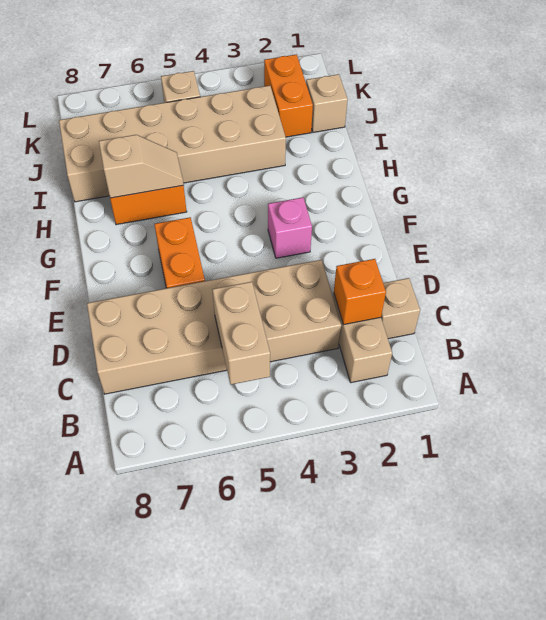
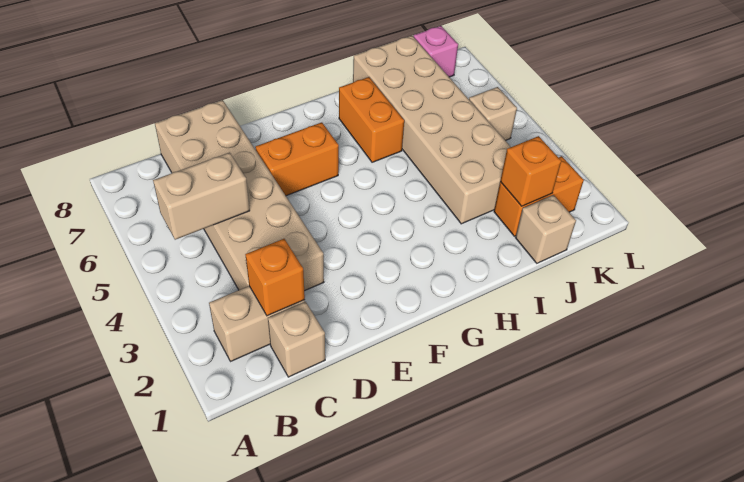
pink brick F3 level 1 -> pink brick K8 level 1
tan slope H6:H7 level 2 top 7 -> none
none -> orange brick J2 level 2

